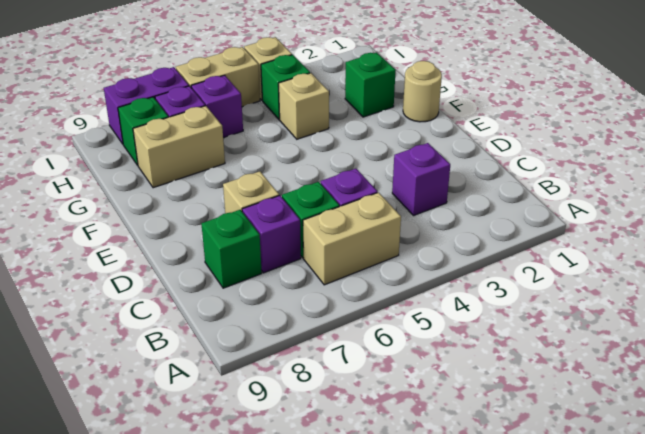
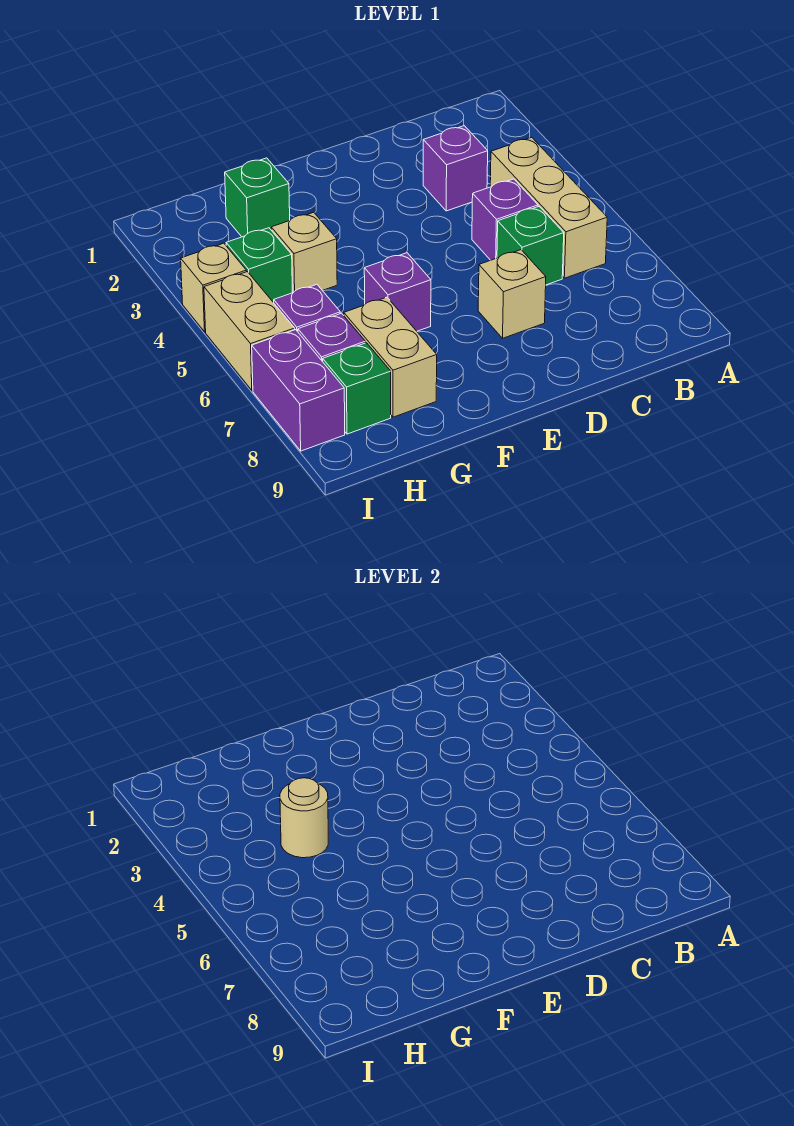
tan brick B5:B6 level 1 -> tan brick B4:B6 level 1
purple brick C7 level 1 -> purple brick F6 level 1
green brick C8 level 1 -> none
tan round brick F1 level 1 -> tan round brick G4 level 2

